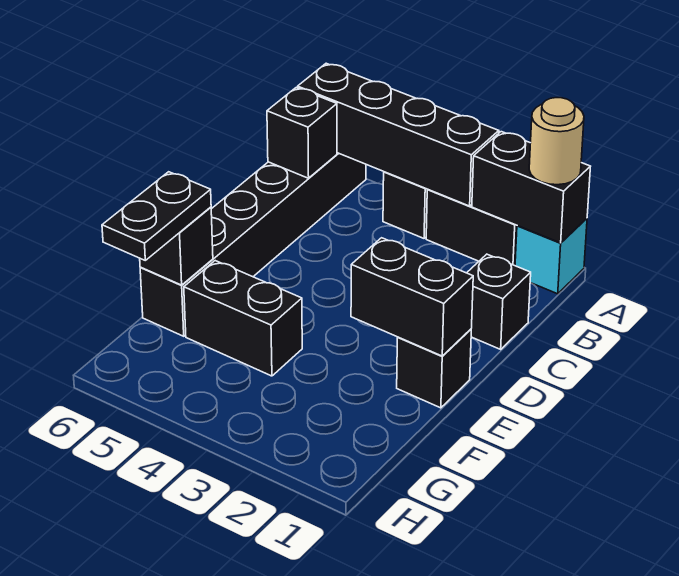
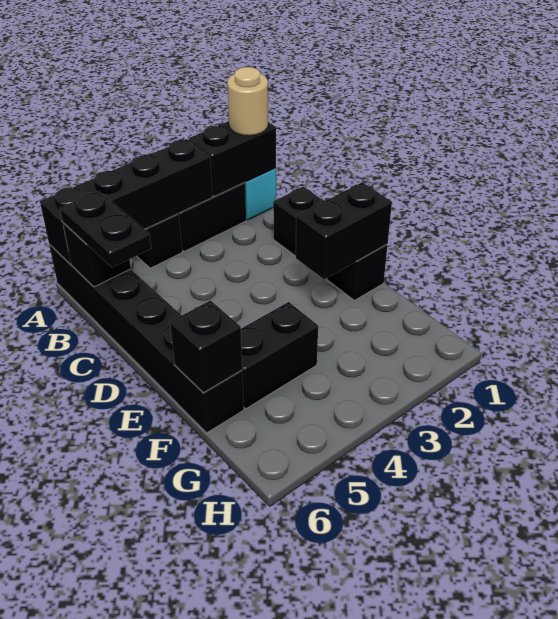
black plate F6:G6 level 3 -> black plate B6:C6 level 3

